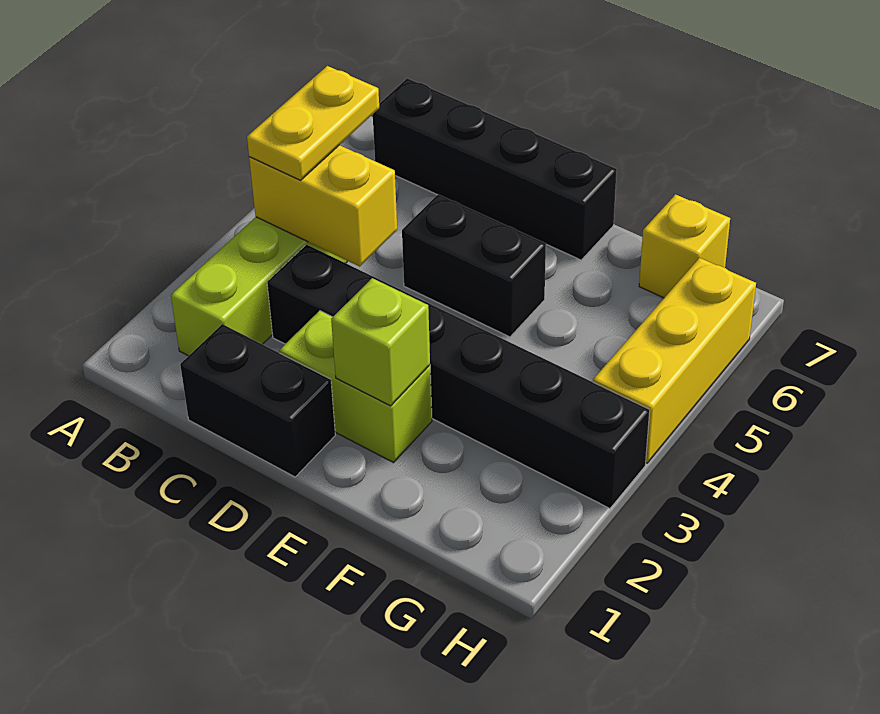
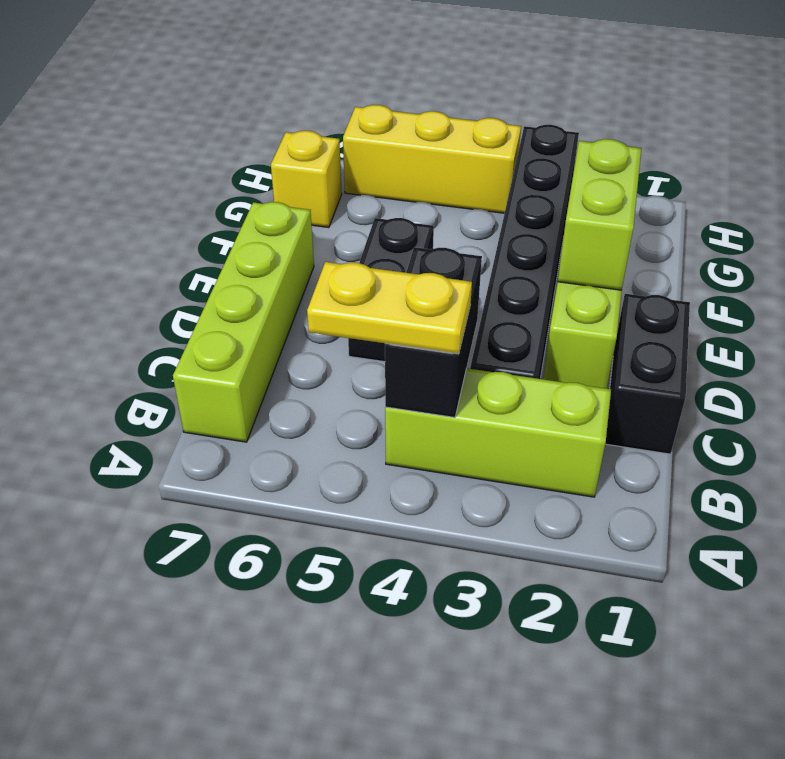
yellow brick B4:C4 level 2 -> black brick B4:C4 level 2
black brick B7:E7 level 1 -> lime brick B7:E7 level 1
lime brick E2 level 2 -> lime brick E2:F2 level 2

